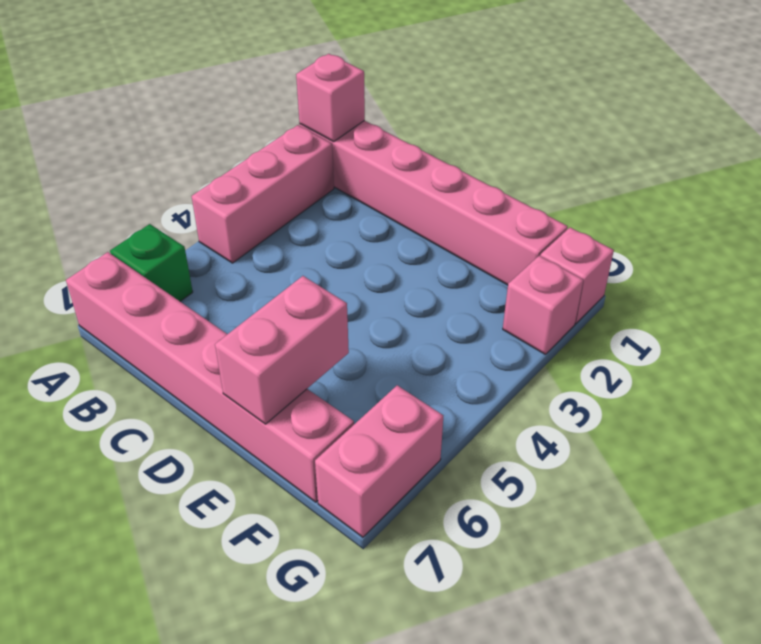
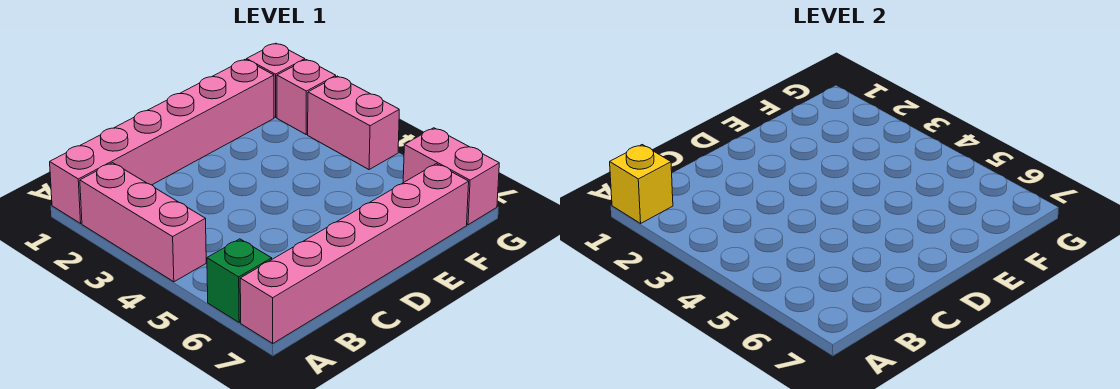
pink brick A1 level 2 -> yellow brick A1 level 2
pink brick E6:E7 level 2 -> pink brick G3:G4 level 1

